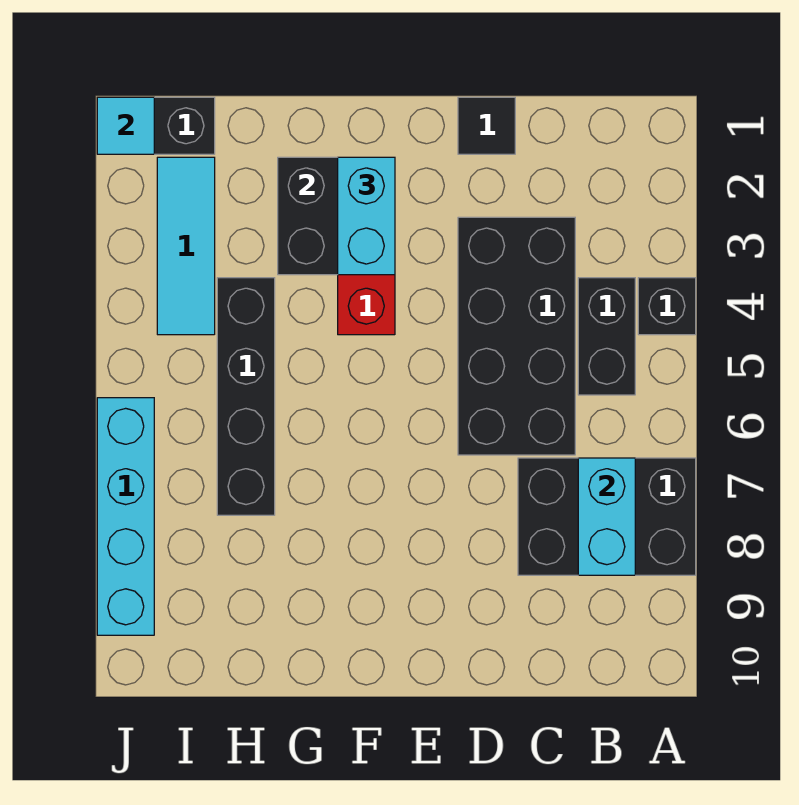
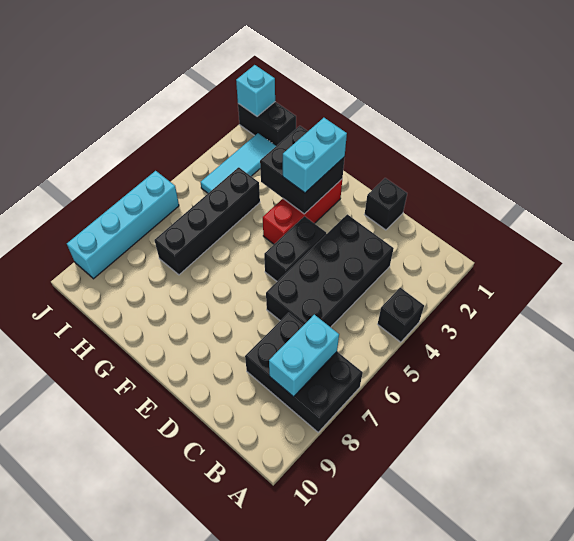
black brick B4:B5 level 1 -> black brick E4:E5 level 1
black tile D1 level 1 -> black brick D1 level 1
cyan tile J1 level 2 -> cyan brick J1 level 2

